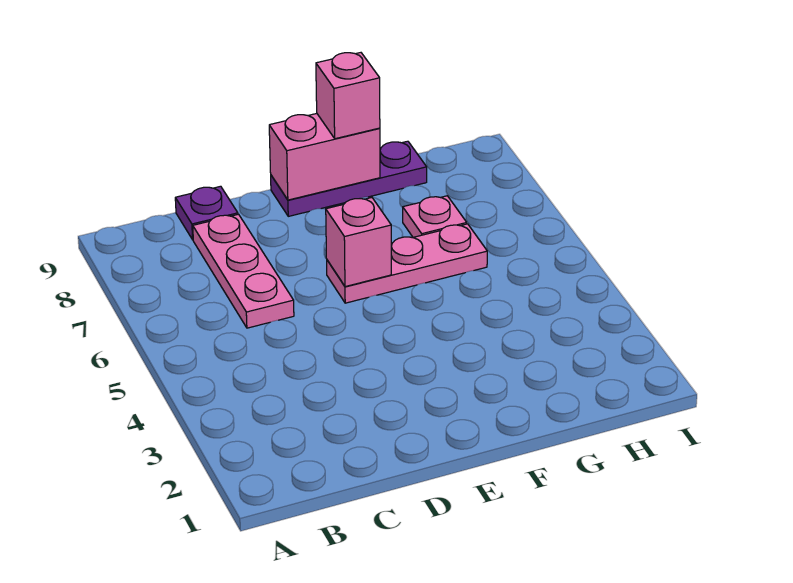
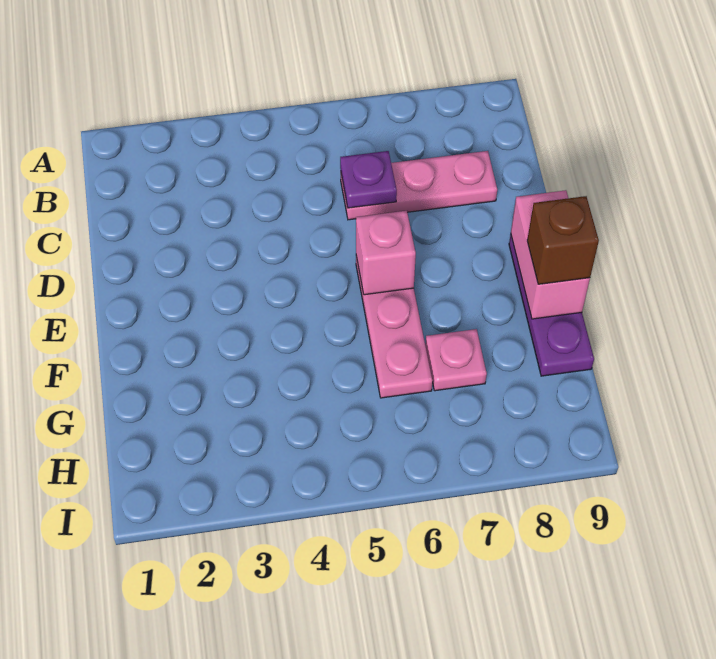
purple plate C9 level 1 -> purple plate C6 level 2
pink brick F9 level 3 -> brown brick F9 level 3

